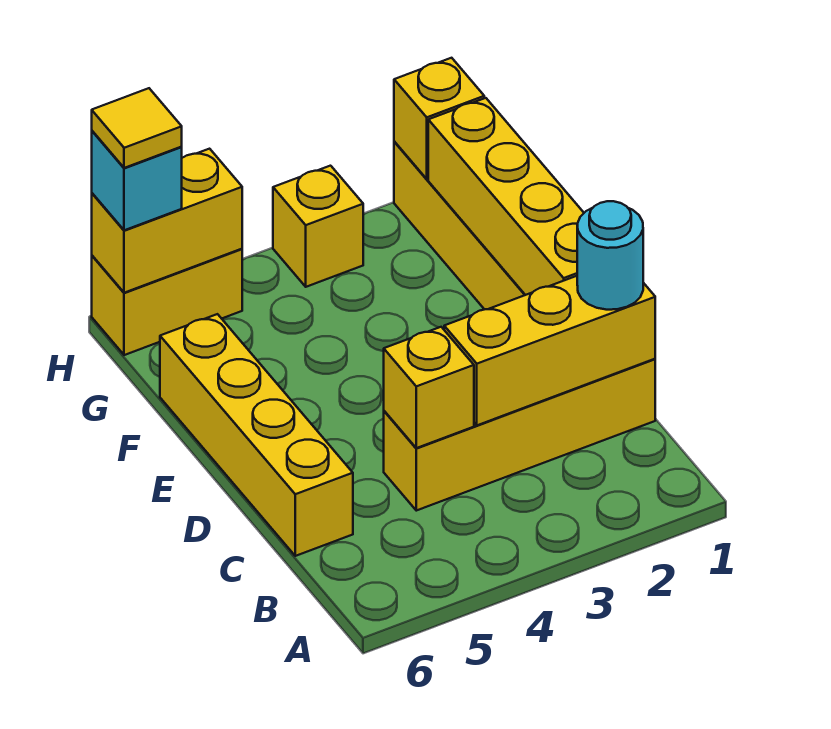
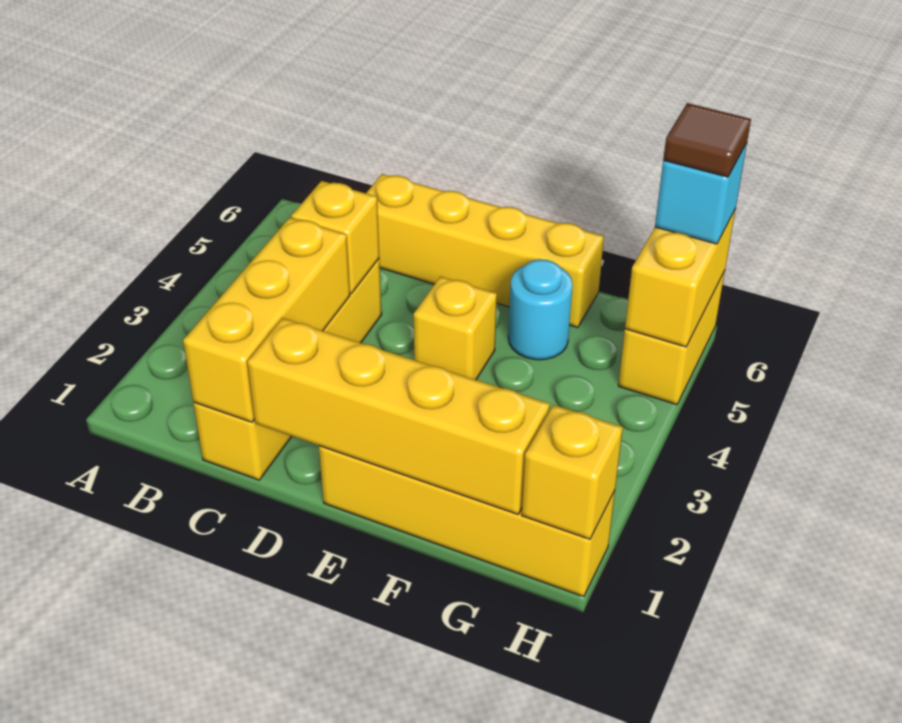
cyan round brick C1 level 3 -> cyan round brick F5 level 1
yellow brick H3 level 1 -> yellow brick E4 level 1
yellow tile H6 level 4 -> brown tile H6 level 4

